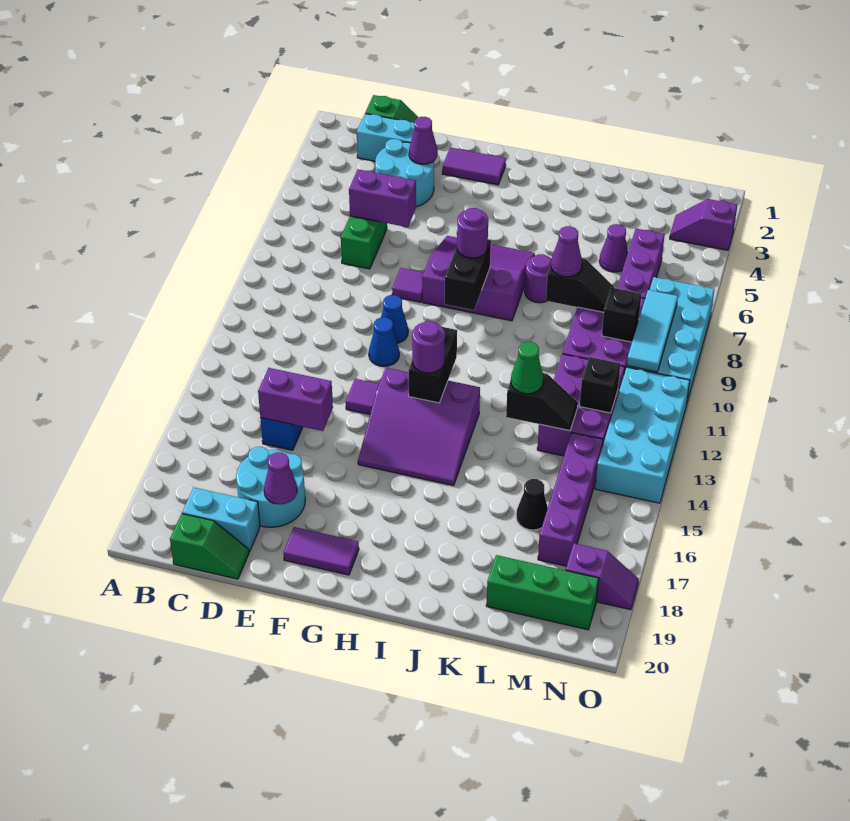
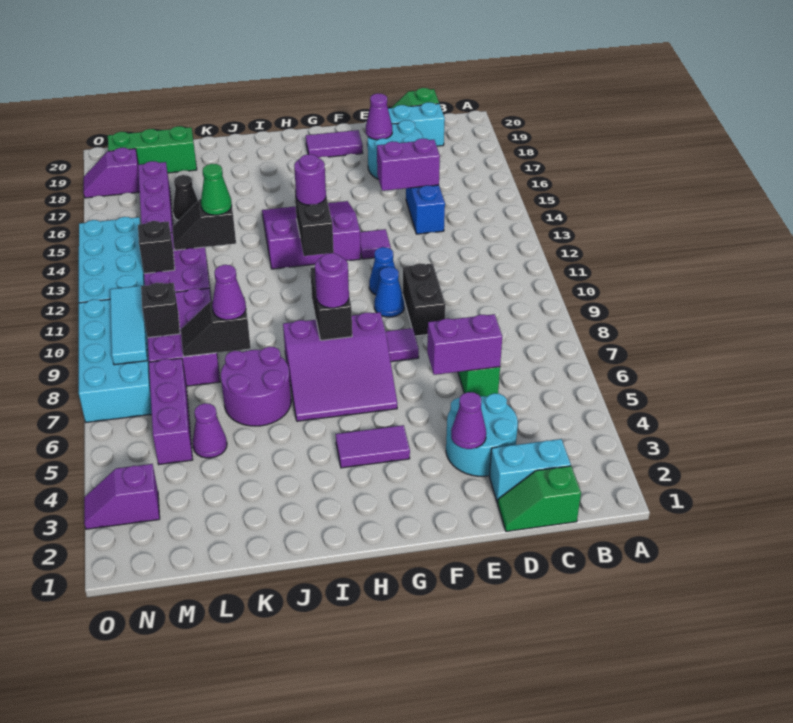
none -> black brick E9:E10 level 1
purple tile F2:G2 level 1 -> purple tile G4:H4 level 1
purple round brick J7 level 1 -> purple round brick J6:K7 level 1
purple slope N3:O3 level 1 top O -> purple slope N3:O3 level 1 top N

